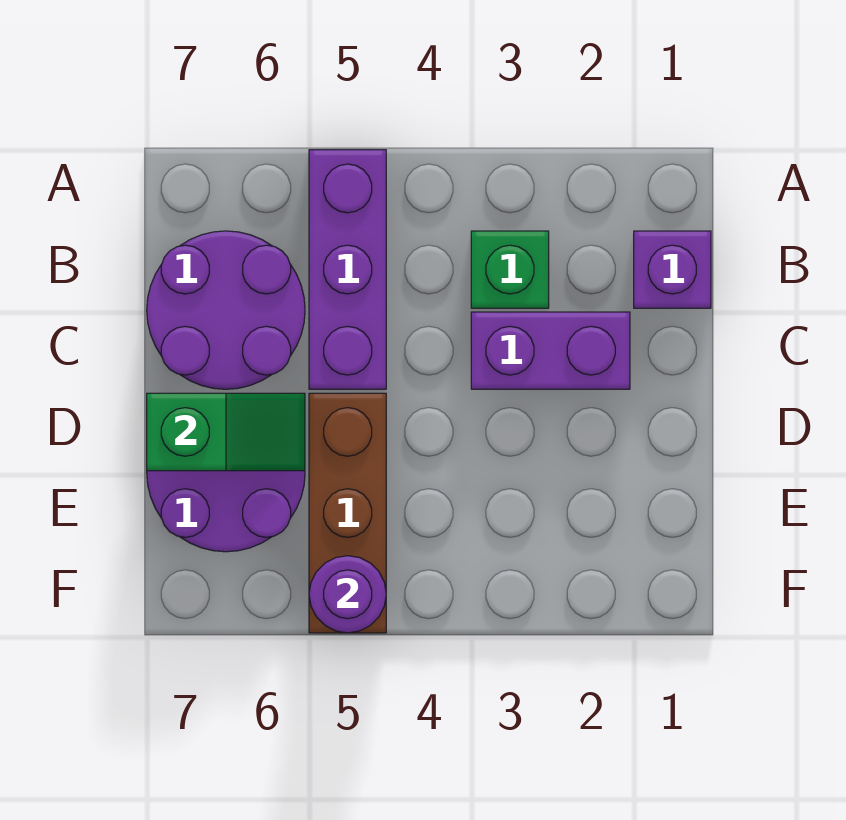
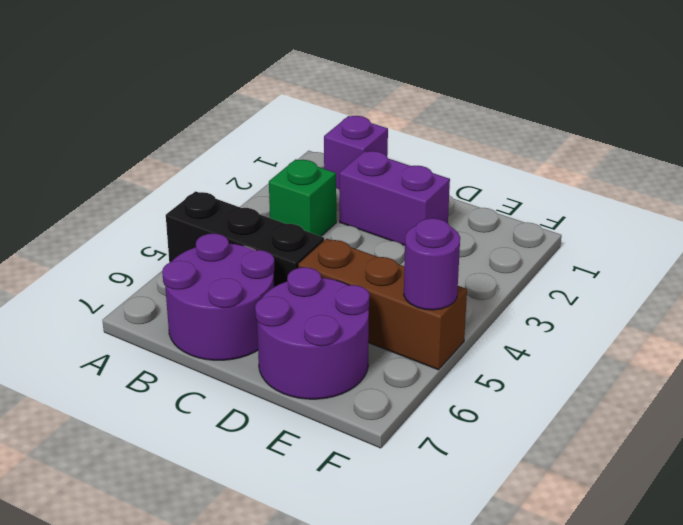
purple brick A5:C5 level 1 -> black brick A5:C5 level 1
purple brick C2:C3 level 1 -> purple brick C2:D2 level 1
green slope D6:D7 level 2 top 7 -> none

